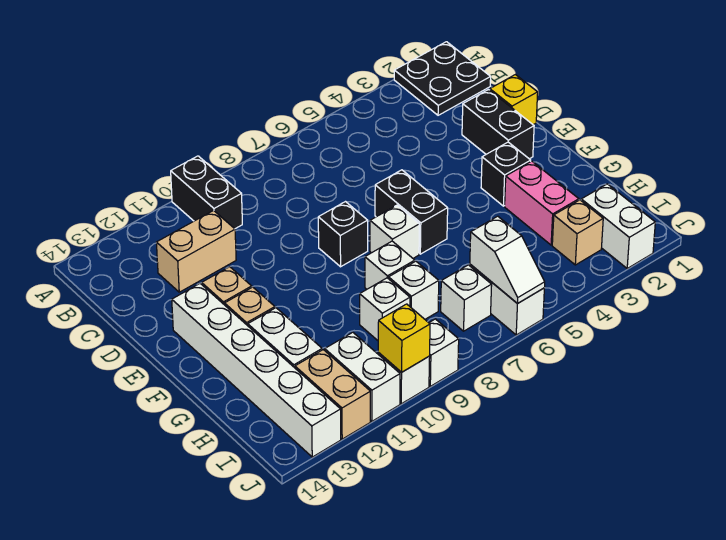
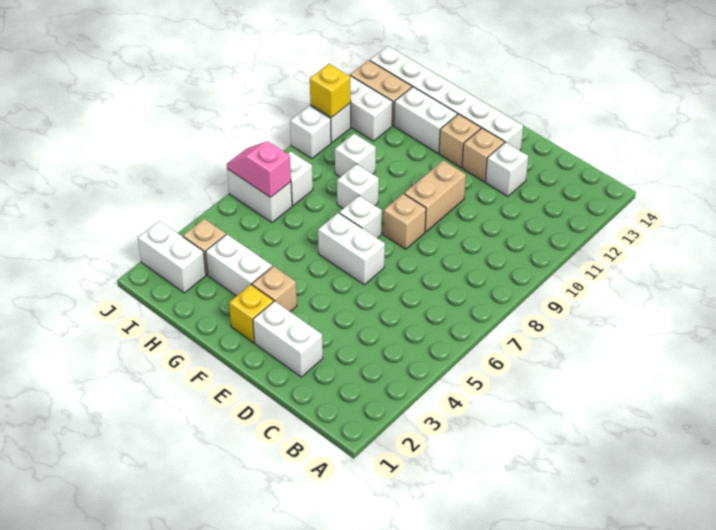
black plate A1:B2 level 1 -> none
black brick A10:B10 level 1 -> none
tan brick C11:C12 level 1 -> tan brick E9:E10 level 1
yellow brick D1 level 1 -> yellow brick F2 level 1
black brick D2:E2 level 1 -> white brick D2:E2 level 1
black brick E6:F6 level 1 -> white brick E6:F6 level 1
black brick E8 level 1 -> tan brick E8 level 1
black brick F3 level 1 -> tan brick F3 level 1
pink brick G3:H3 level 1 -> white brick G3:H3 level 1
white brick H8 level 1 -> white brick D12 level 1
white slope I6:J6 level 2 top I -> pink slope I6:J6 level 2 top I

